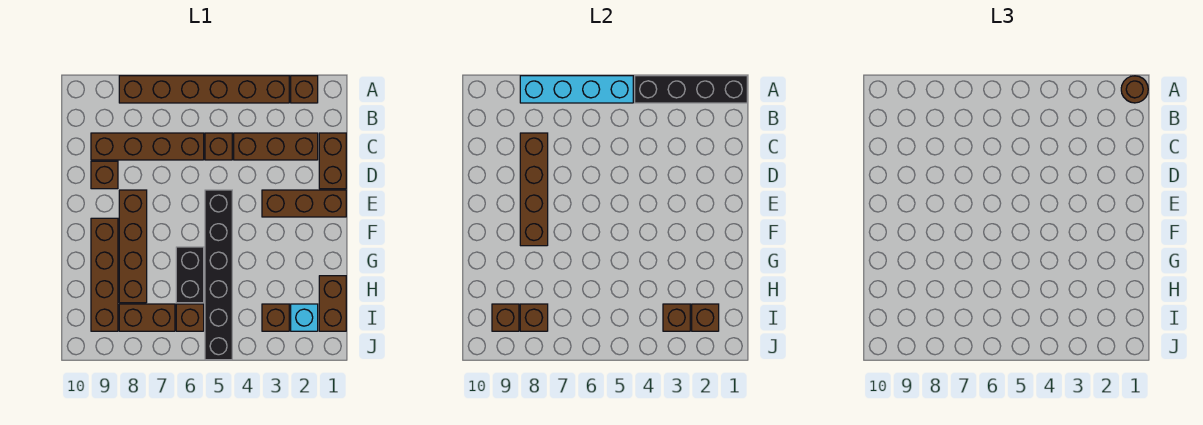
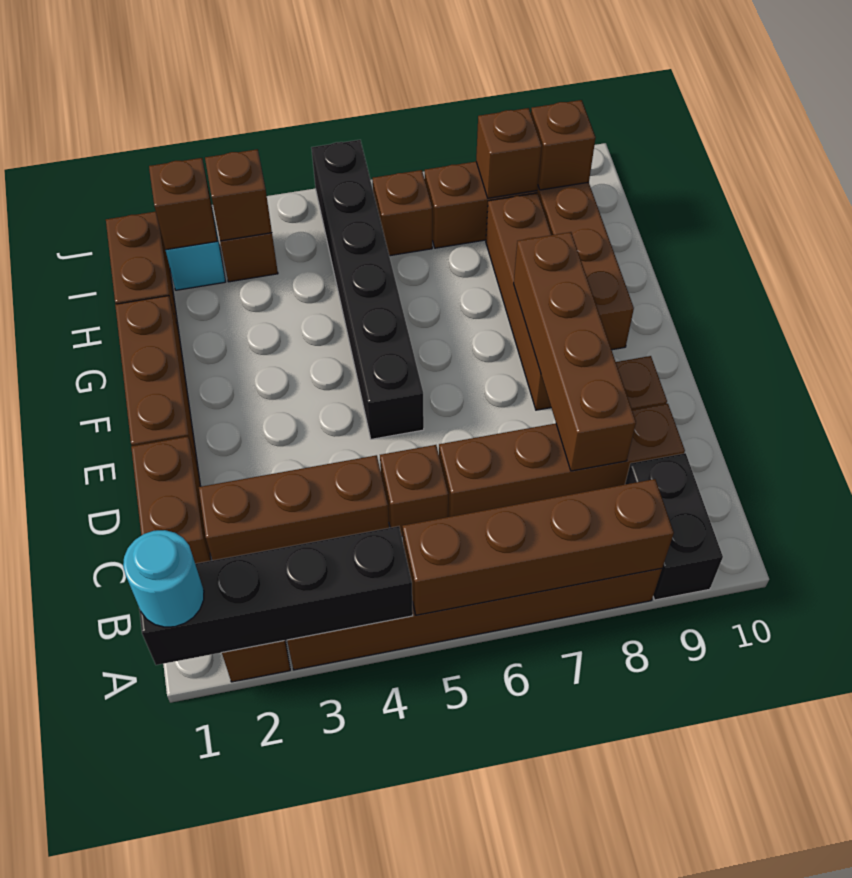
brown round brick A1 level 3 -> cyan round brick A1 level 3
cyan brick A5:A8 level 2 -> brown brick A5:A8 level 2
brown brick E1:E3 level 1 -> brown brick E1:G1 level 1
black brick G6:H6 level 1 -> black brick A9:B9 level 1

